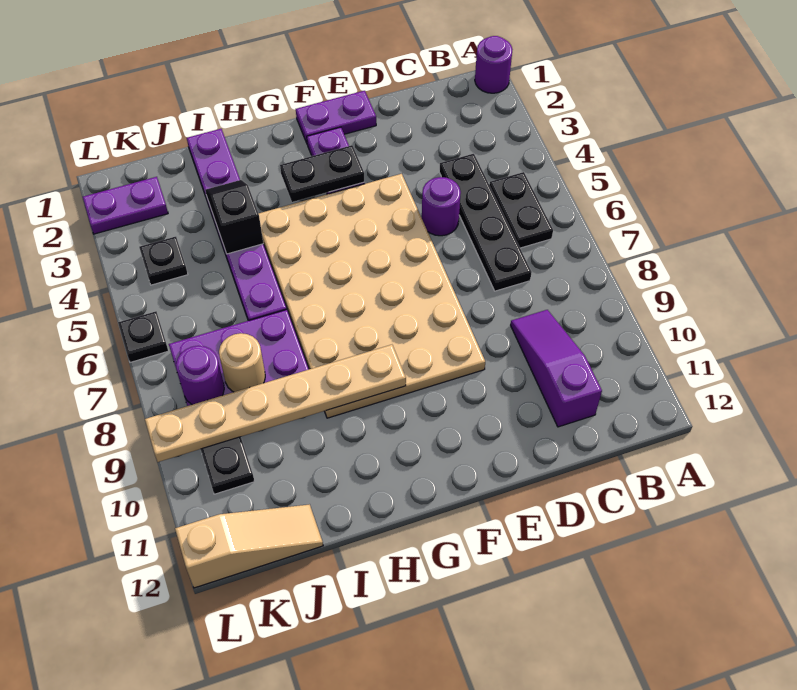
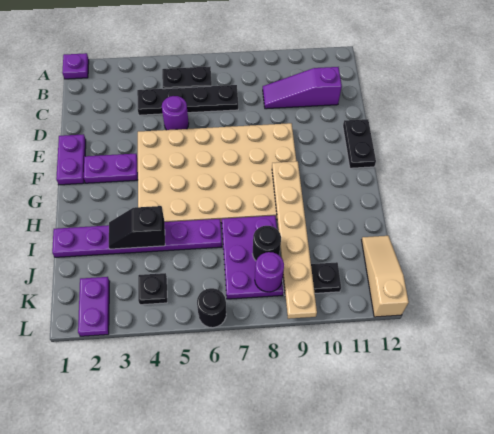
purple round brick A1 level 1 -> purple plate A1 level 1
black plate F3:G3 level 2 -> black plate E12:F12 level 1
tan round brick J8 level 2 -> black round brick J8 level 2
black plate L6 level 1 -> black round brick L6 level 1

